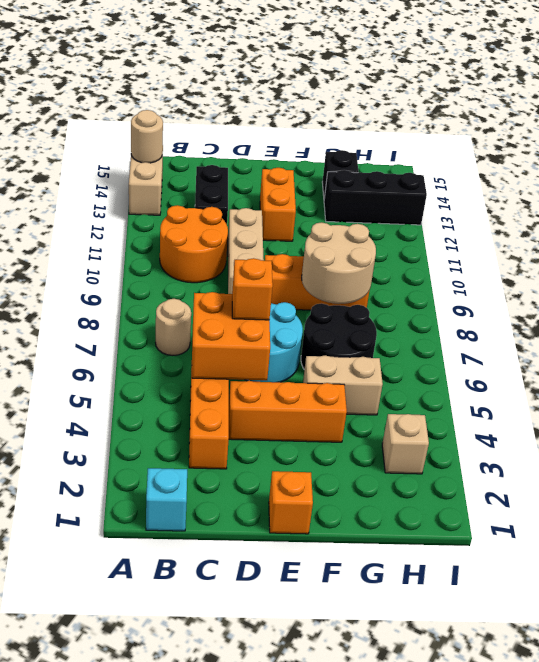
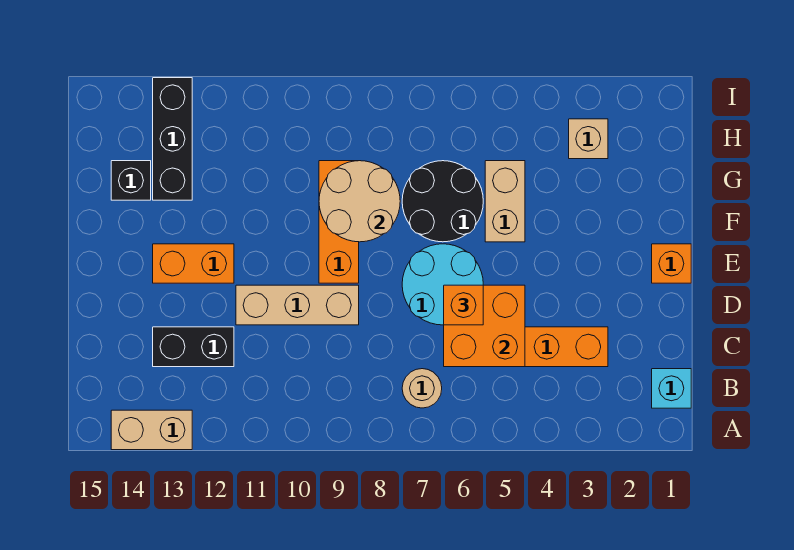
tan round brick A14 level 2 -> none
orange round brick B10:C11 level 1 -> none
orange brick D4:F4 level 1 -> none

